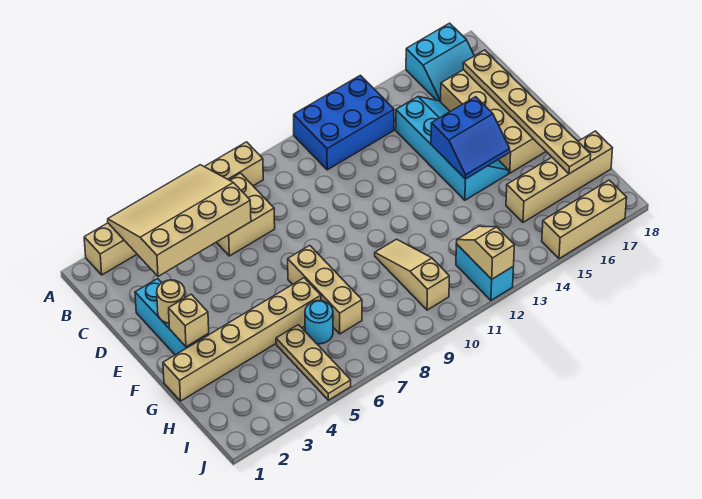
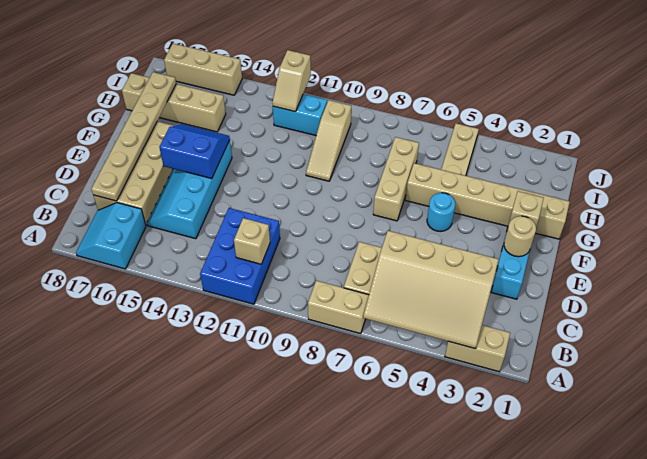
blue brick A11:B13 level 1 -> blue brick A11:C12 level 1
cyan slope A16:B17 level 1 top A -> cyan slope A16:B17 level 1 top 16
none -> tan brick B11 level 2
cyan round brick H6 level 1 -> cyan round brick F5 level 1
cyan brick I12:J12 level 1 -> cyan brick I11:I12 level 1

